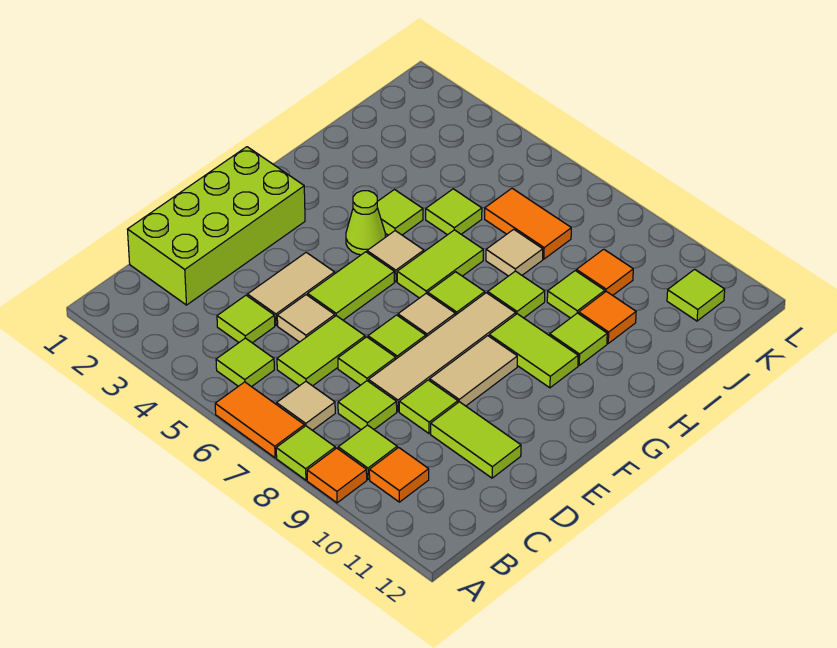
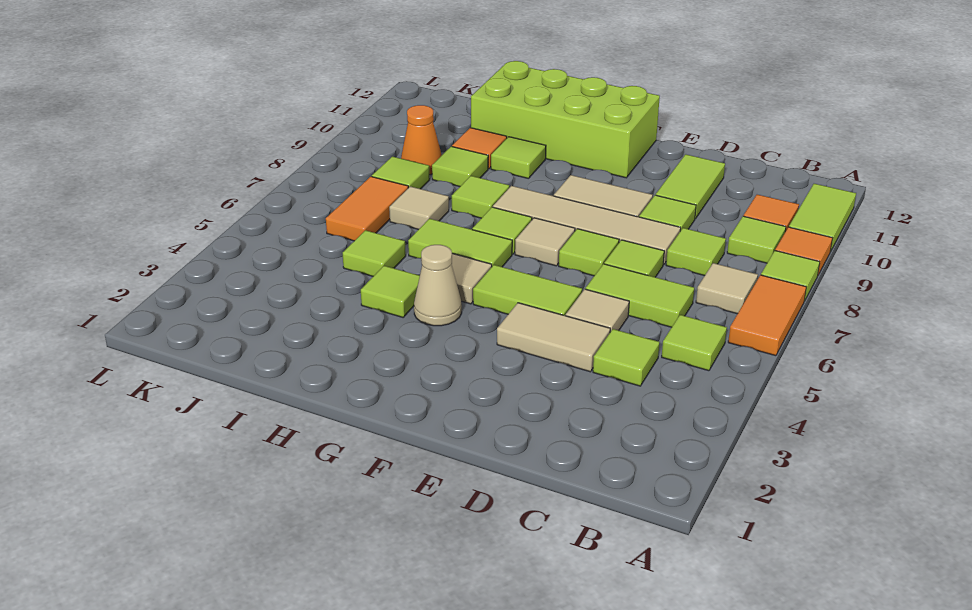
lime brick C1:F2 level 1 -> lime brick F11:I12 level 1
lime cone G4 level 1 -> tan cone G4 level 1
lime tile G9:G10 level 1 -> lime tile A10:A11 level 1
orange tile J9 level 1 -> orange cone J9 level 1
lime tile K11 level 1 -> lime tile J8 level 1

